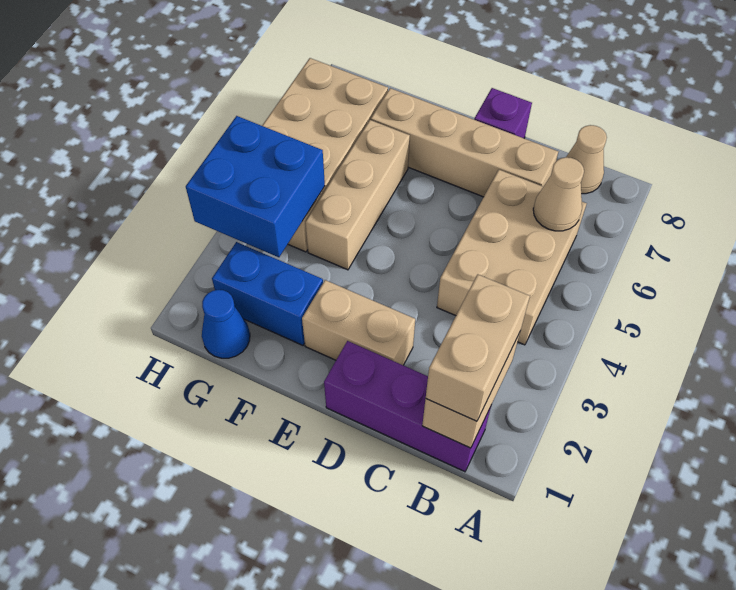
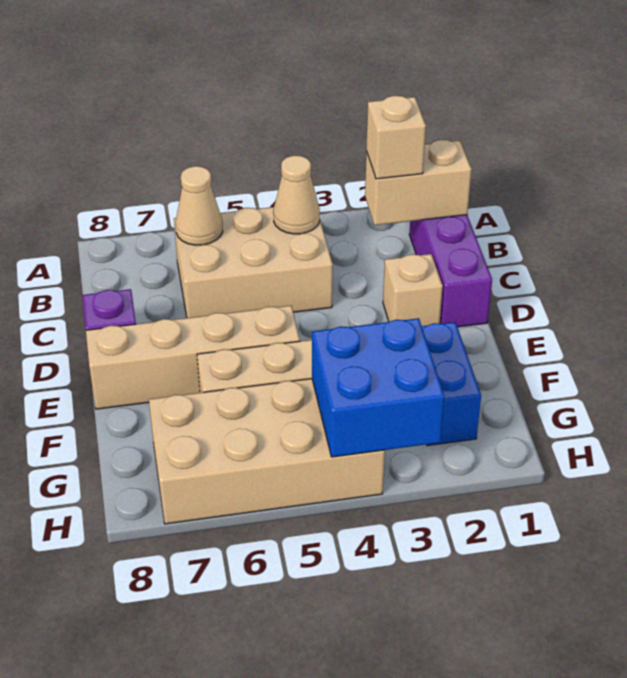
tan brick B1:B2 level 3 -> tan brick B2 level 3
tan cone B8 level 1 -> tan cone B4 level 2
tan brick C7:F7 level 1 -> tan brick E5:E8 level 1
tan brick D2:E2 level 1 -> tan brick D2 level 1
blue cone G1 level 1 -> none

